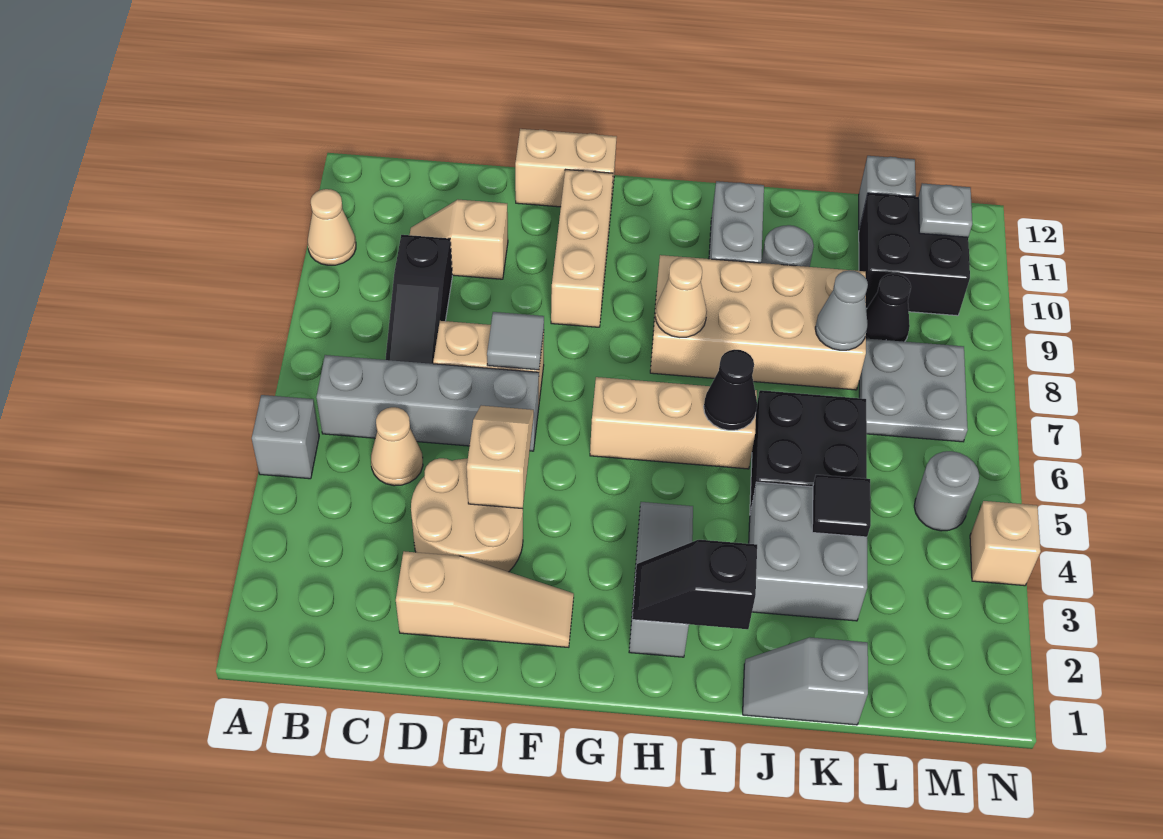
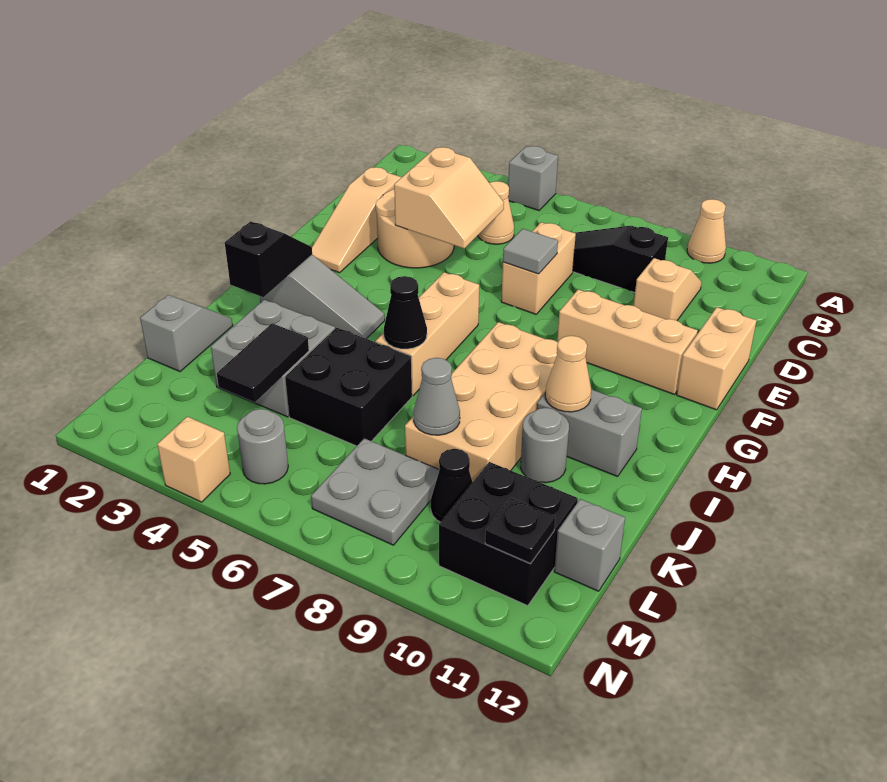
grey brick B6:E6 level 1 -> none
tan slope E4:E5 level 2 top 4 -> tan slope D4:E5 level 2 top 4
tan cone H8 level 2 -> tan cone I10 level 2
black tile K4 level 2 -> black tile K4:L4 level 2
grey plate M11 level 2 -> black plate M11 level 2

